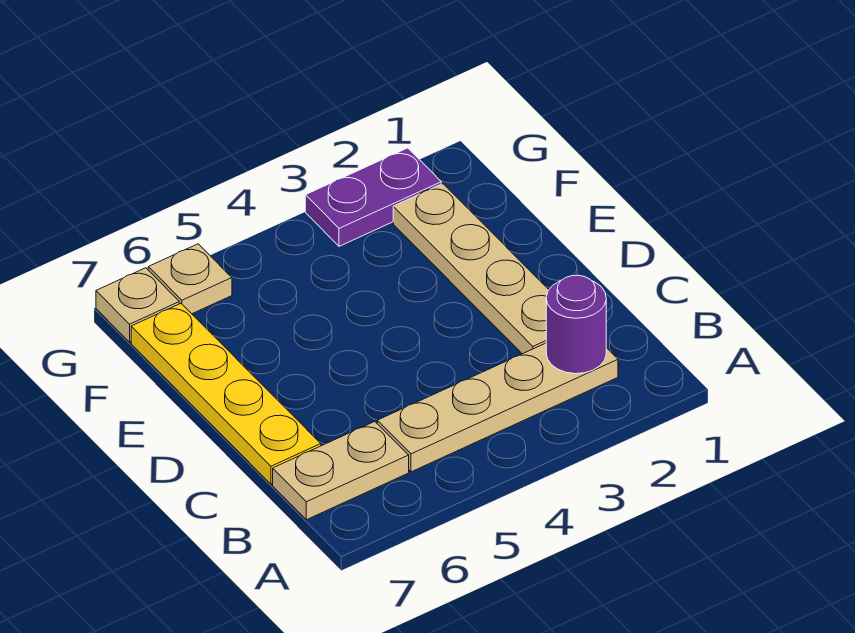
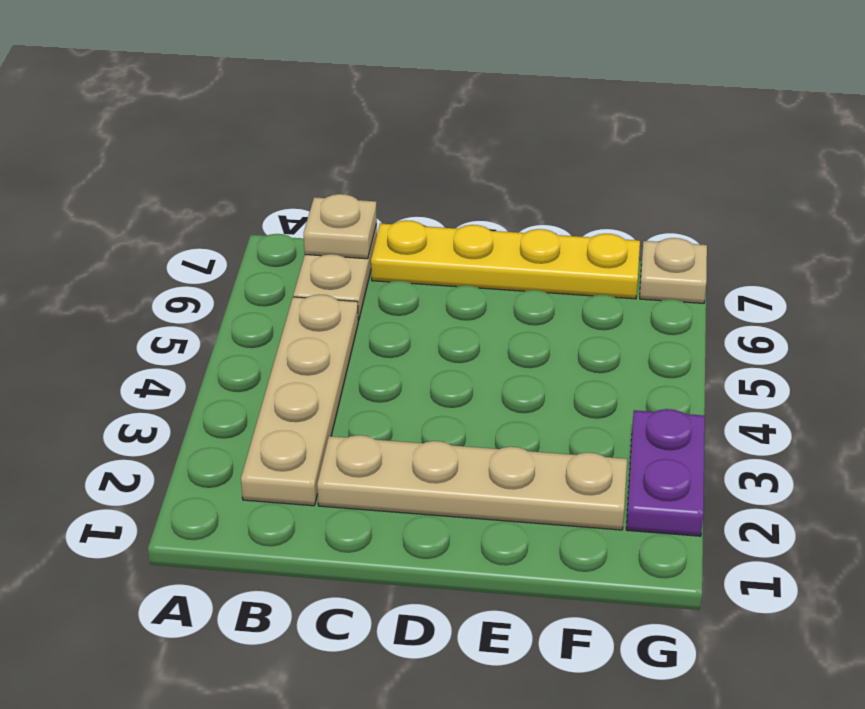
purple round brick B2 level 2 -> none
tan plate G6 level 1 -> tan plate B7 level 2

